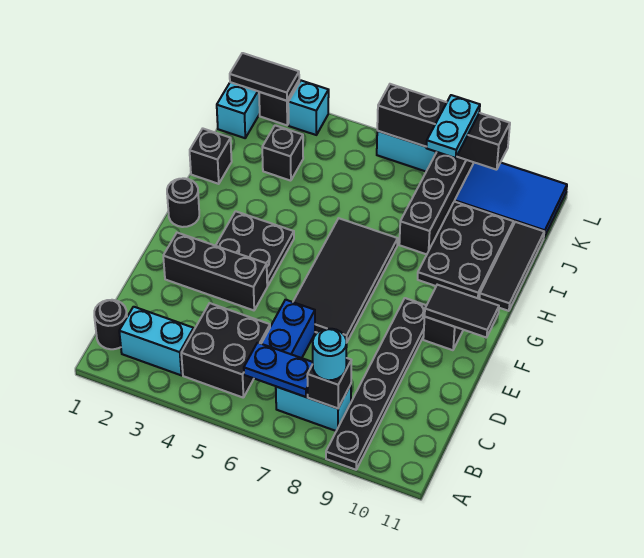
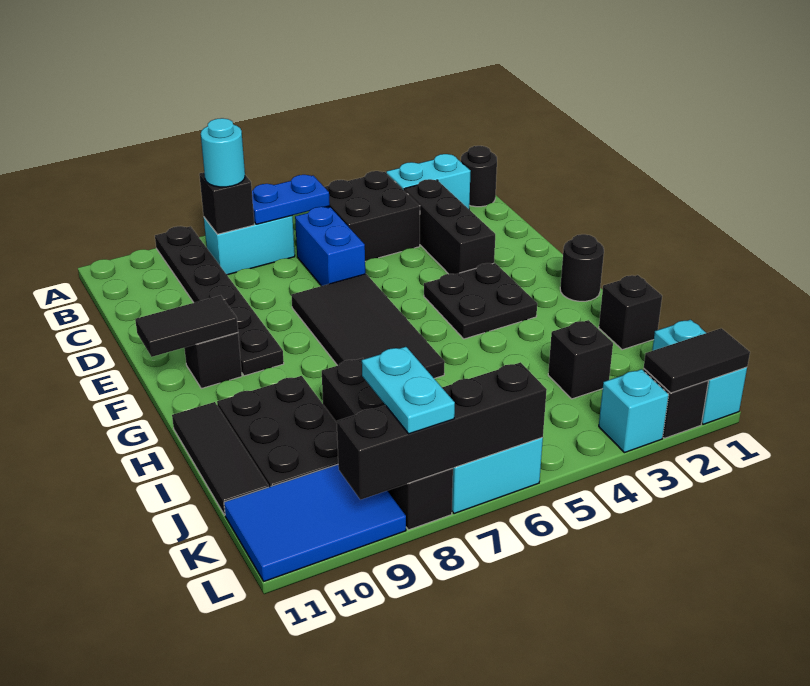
black brick E2:E4 level 1 -> black brick C3:E3 level 1

